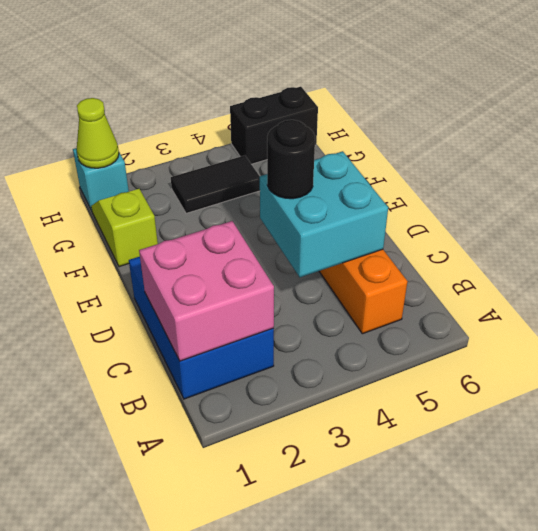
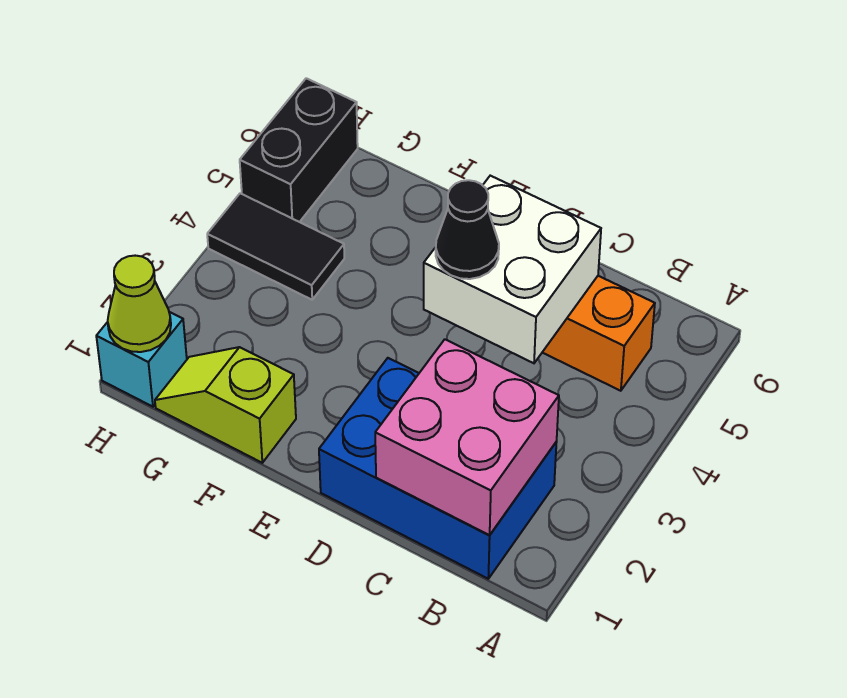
cyan brick C4:D5 level 2 -> white brick C4:D5 level 2
black round brick D4 level 3 -> black cone D4 level 3
black tile G3:G4 level 1 -> black tile G4:H4 level 1

